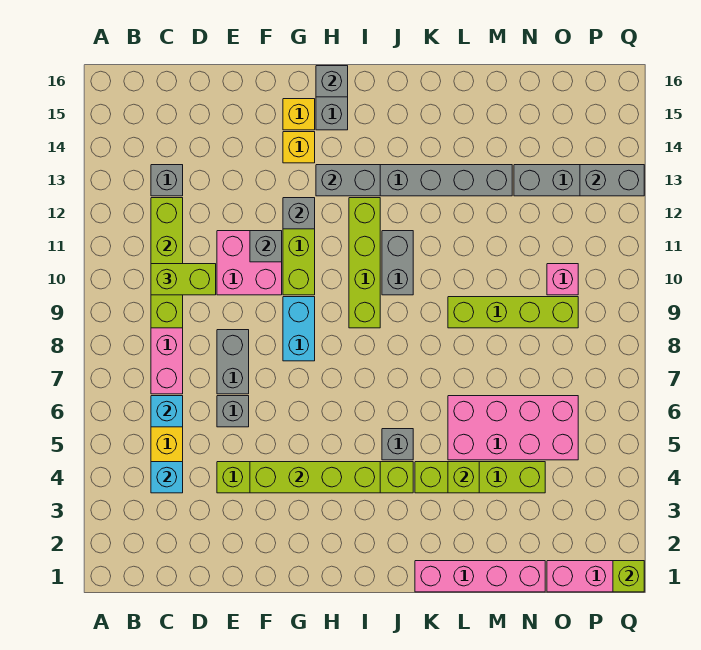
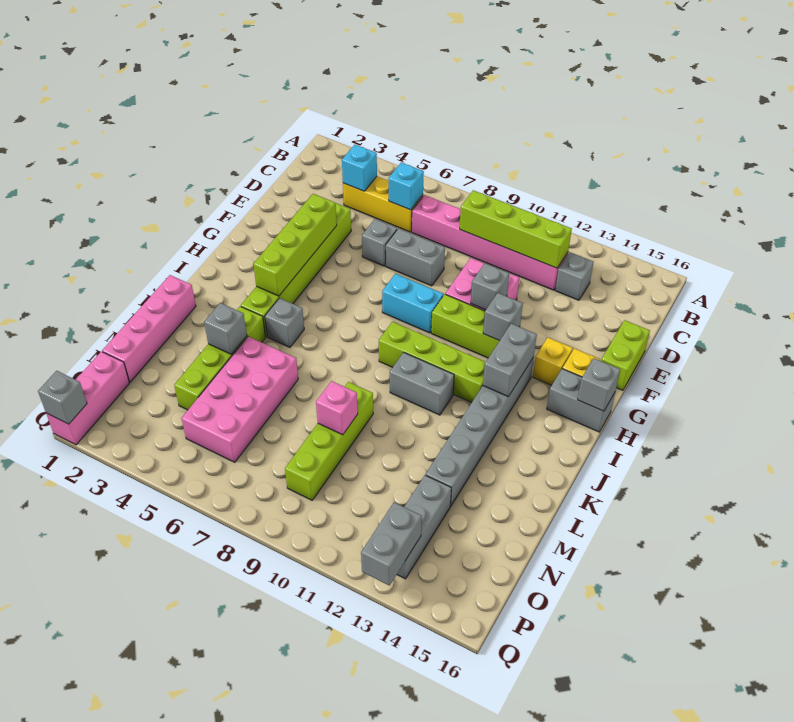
lime brick C10:D10 level 3 -> lime brick E16:F16 level 1
lime brick L4 level 2 -> grey brick L4 level 2
pink brick O10 level 1 -> pink brick M9 level 2
lime brick Q1 level 2 -> grey brick Q1 level 2

